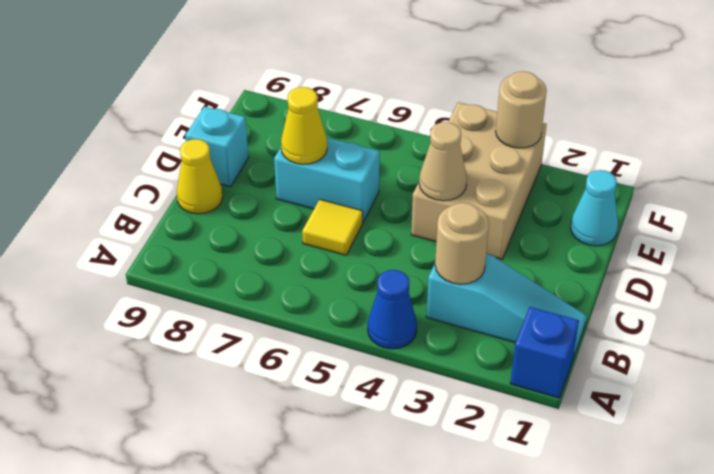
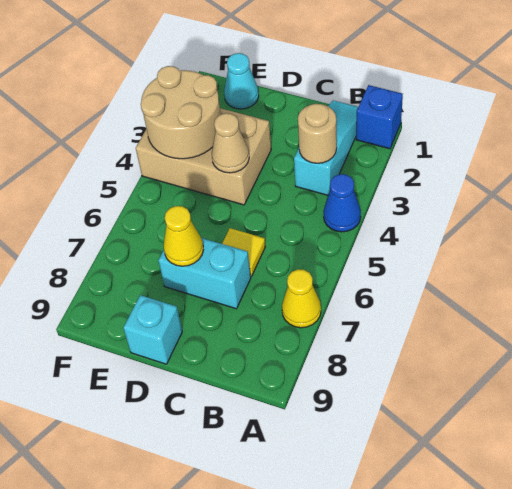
yellow cone C9 level 1 -> yellow cone A7 level 1
cyan brick D6:D7 level 1 -> cyan brick C7:D7 level 1
tan round brick F3 level 2 -> tan round brick E3:F4 level 2

